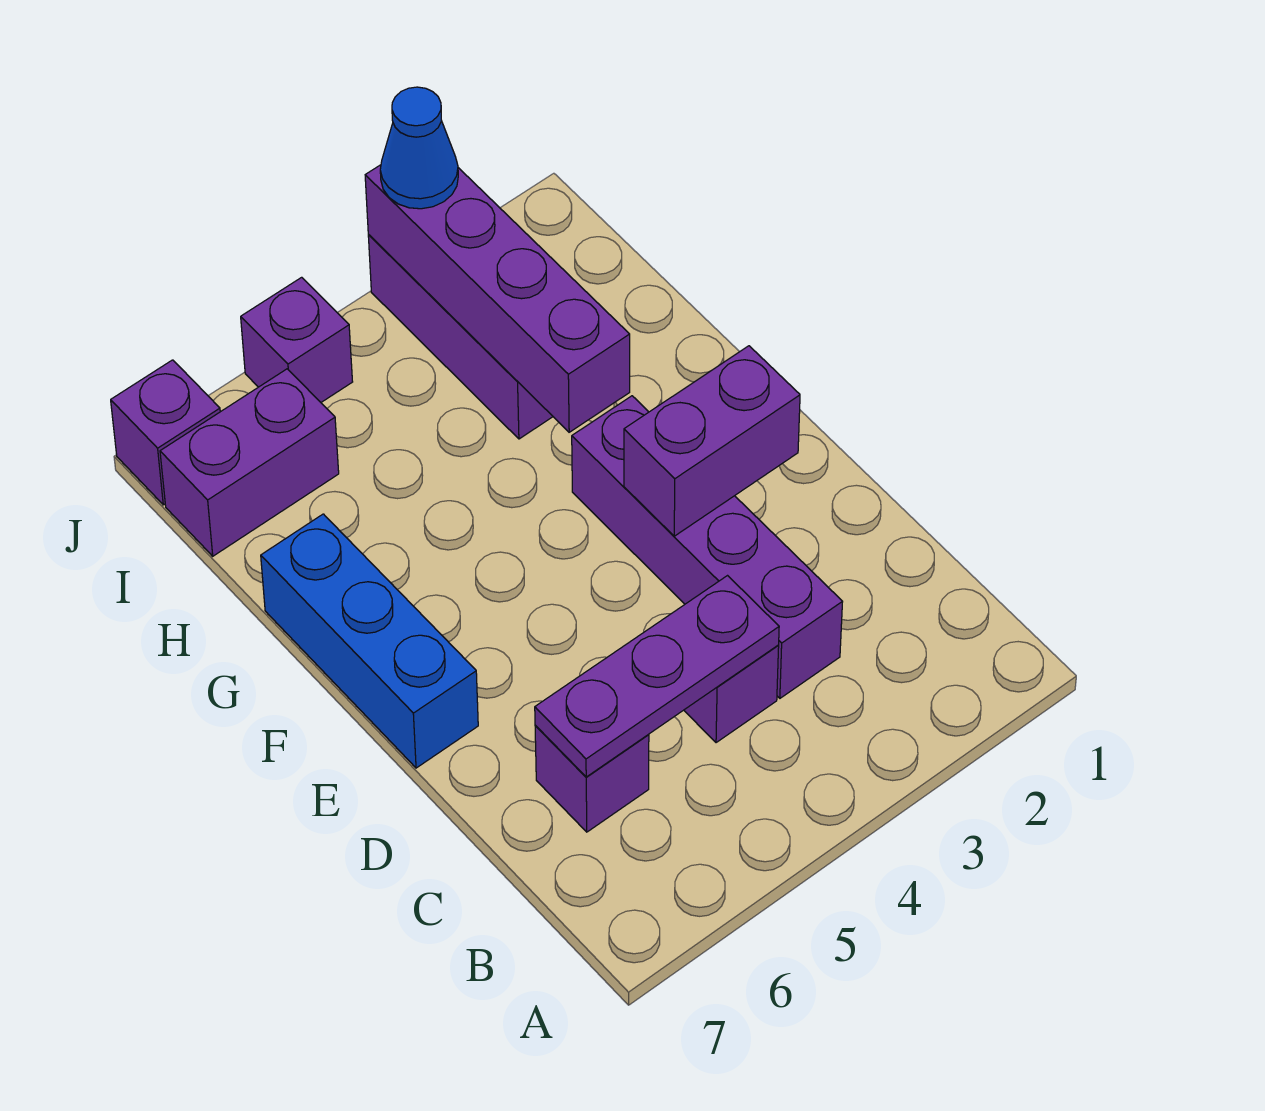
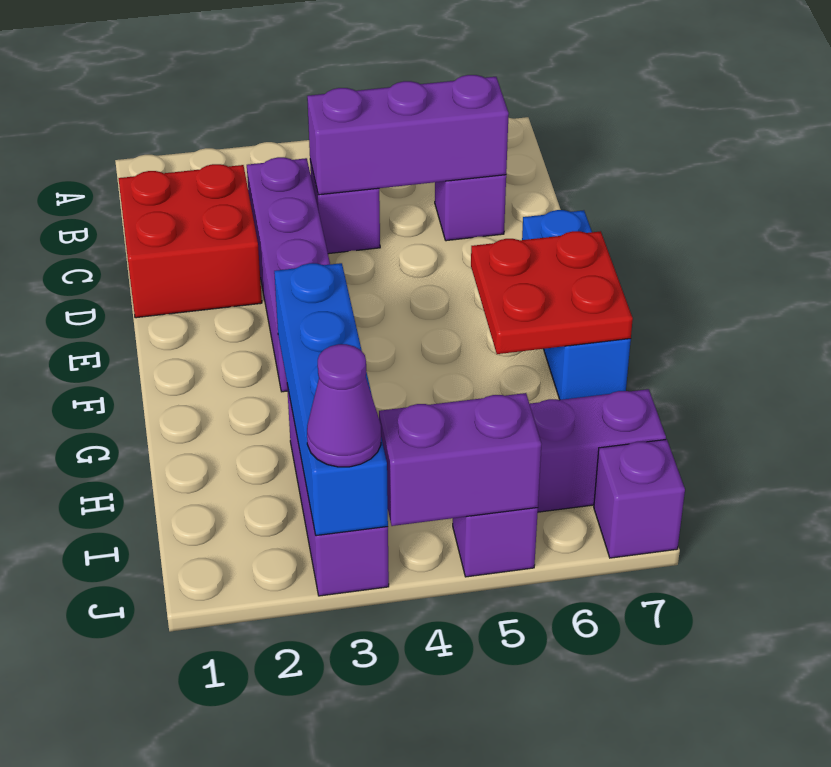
none -> red brick C1:D2 level 1
purple plate C4:C6 level 2 -> purple brick C4:C6 level 2
purple brick E2:E3 level 2 -> purple brick J4:J5 level 2
none -> red plate F6:G7 level 2
purple brick G3:J3 level 2 -> blue brick G3:J3 level 2
blue cone J3 level 3 -> purple cone J3 level 3

